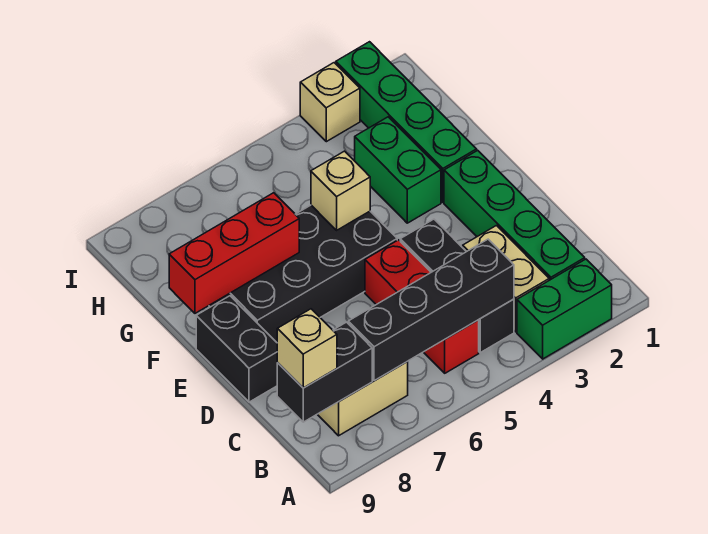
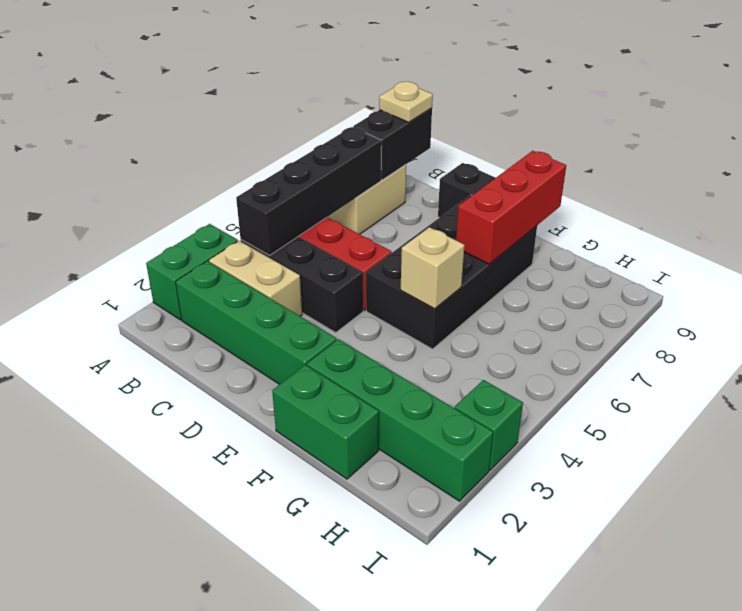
tan brick B9 level 3 -> tan plate B9 level 3
green brick F3:G3 level 1 -> green brick F1:G1 level 1
tan brick I3 level 1 -> green brick I3 level 1

